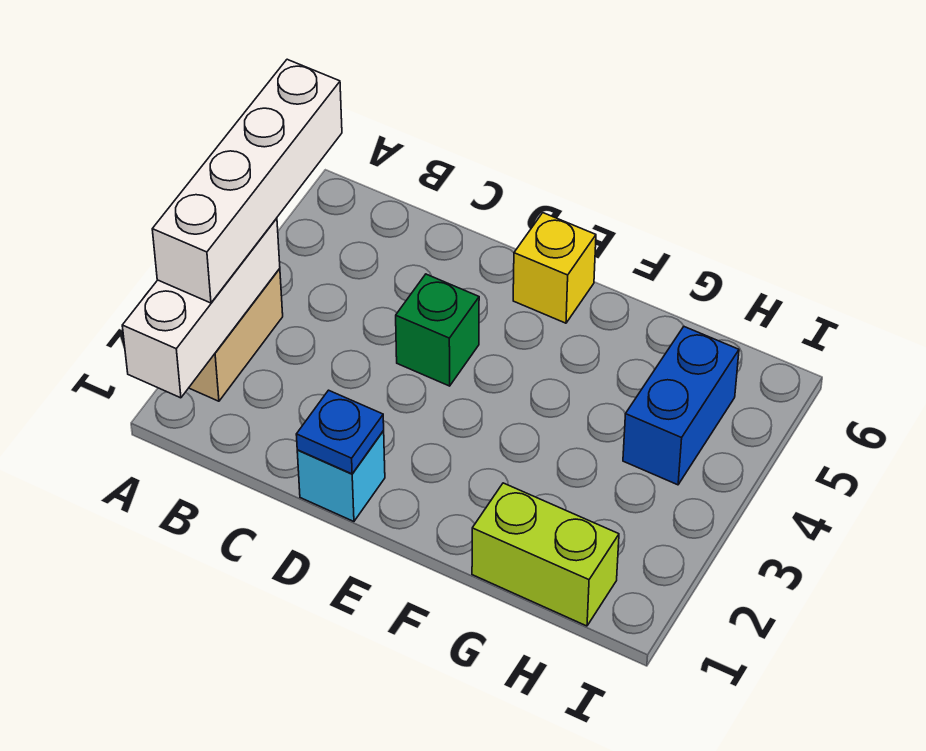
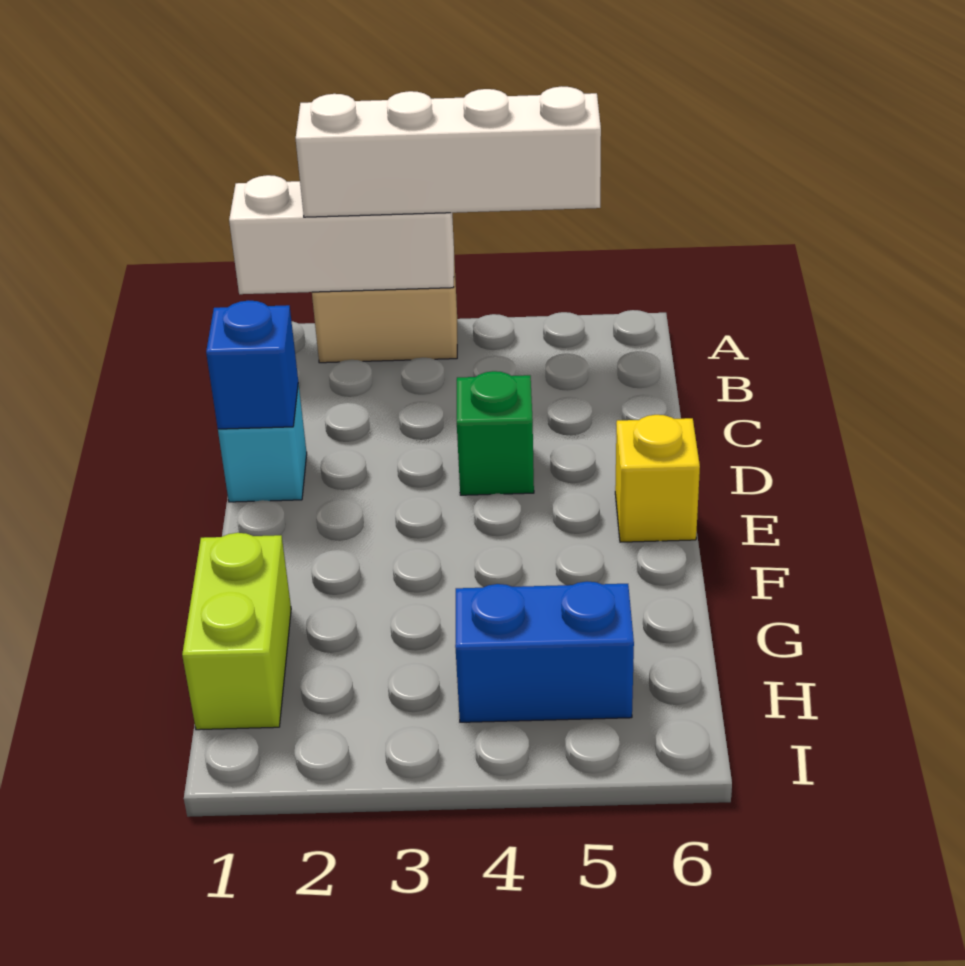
blue plate D1 level 2 -> blue brick D1 level 2

